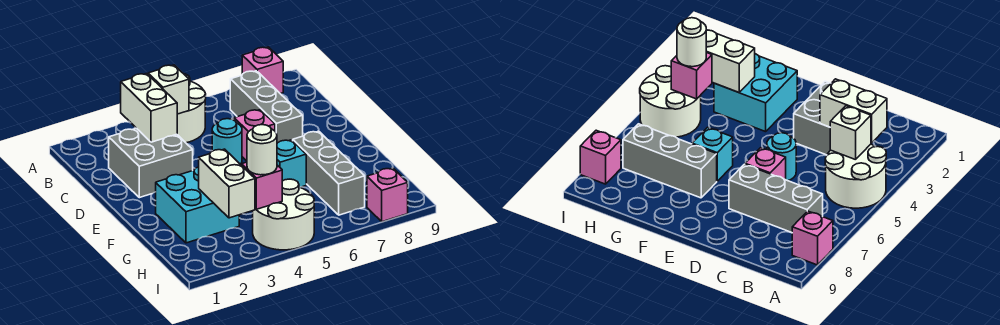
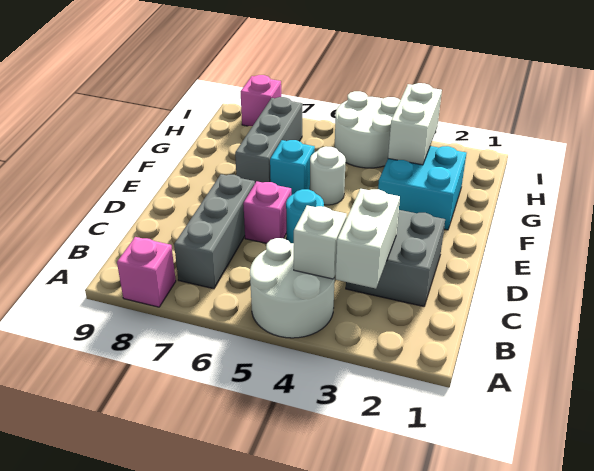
pink brick H4 level 2 -> none
white round brick H4 level 3 -> white round brick F5 level 1

